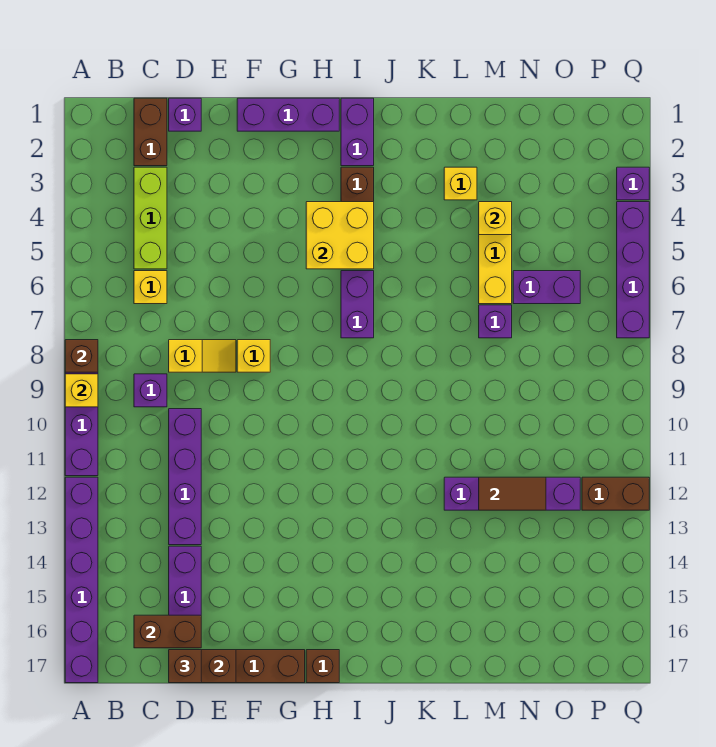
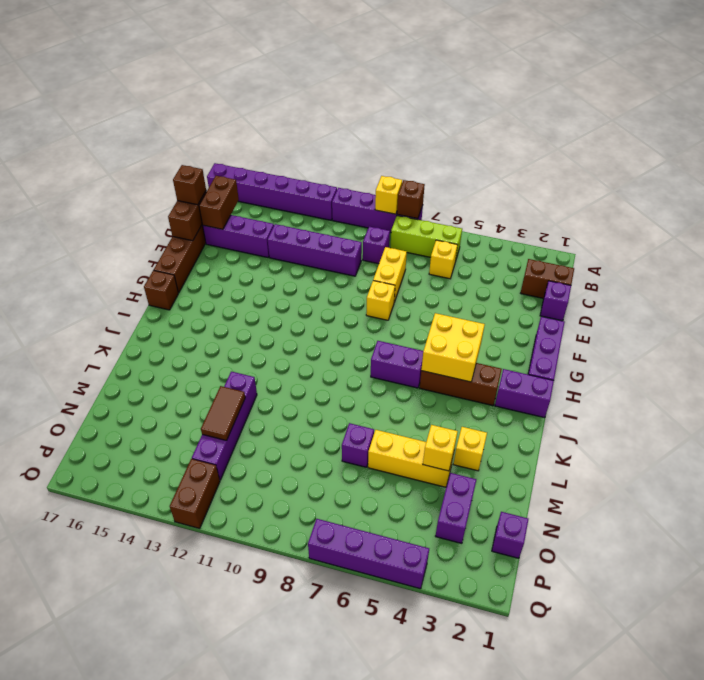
lime brick C3:C5 level 1 -> lime brick B6:B8 level 1
yellow slope D8:E8 level 1 top D -> yellow brick D8:E8 level 1
purple brick N6:O6 level 1 -> purple brick N3:O3 level 1
purple brick Q3 level 1 -> purple brick O1 level 1

